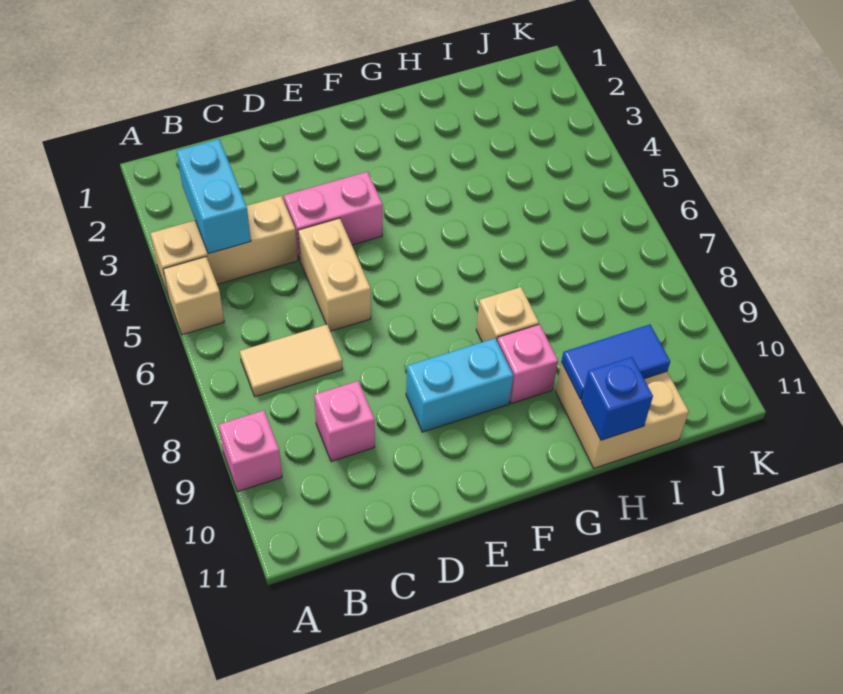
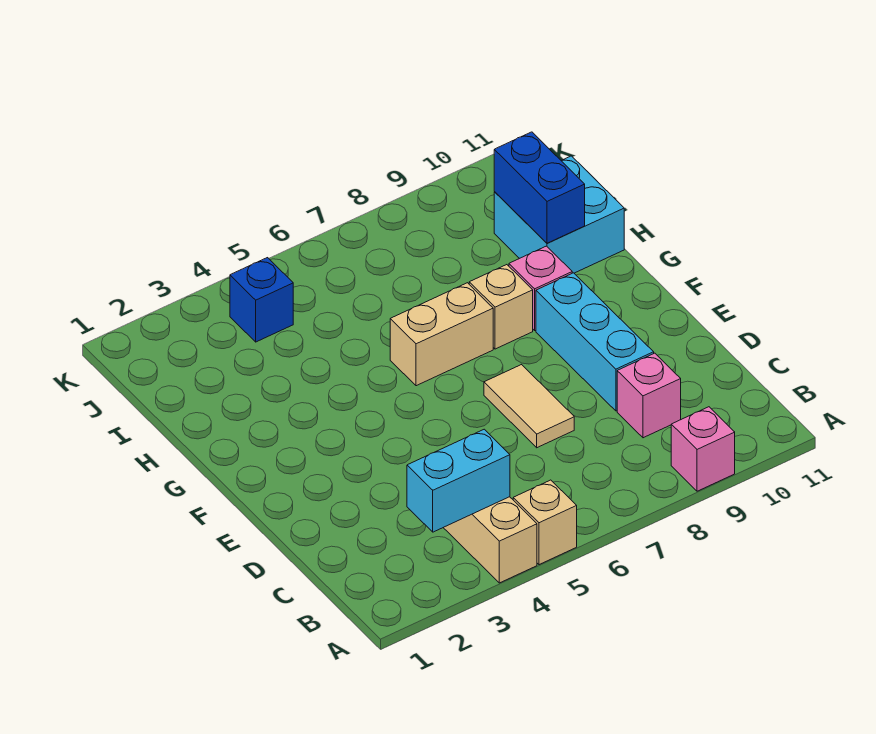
tan tile B7:C7 level 1 -> tan tile D7:E7 level 1
pink brick D4:E4 level 1 -> none
tan brick D5:D6 level 1 -> tan brick G6:G7 level 1
cyan brick E9:F9 level 1 -> cyan brick D9:F9 level 1
tan brick H10:I11 level 1 -> cyan brick H10:I11 level 1
blue tile H10:I10 level 2 -> blue brick H10:I10 level 2
blue brick H11 level 2 -> blue brick J4 level 1

